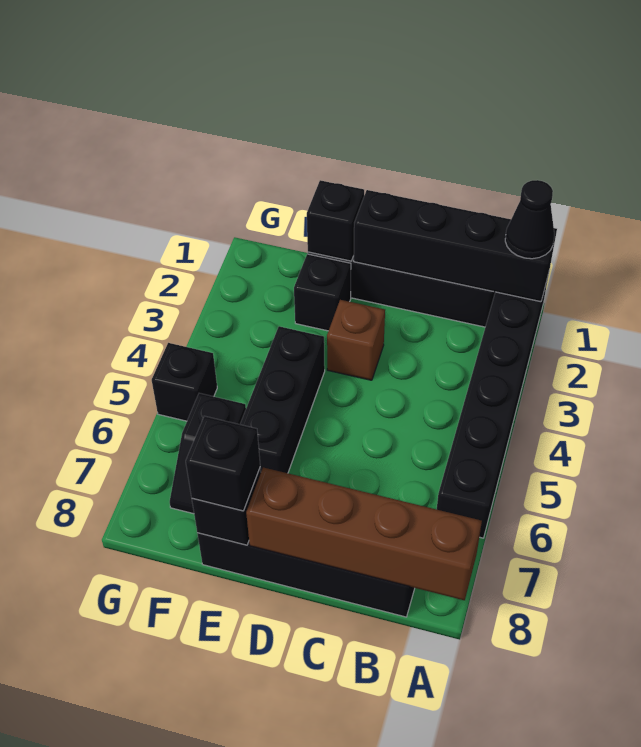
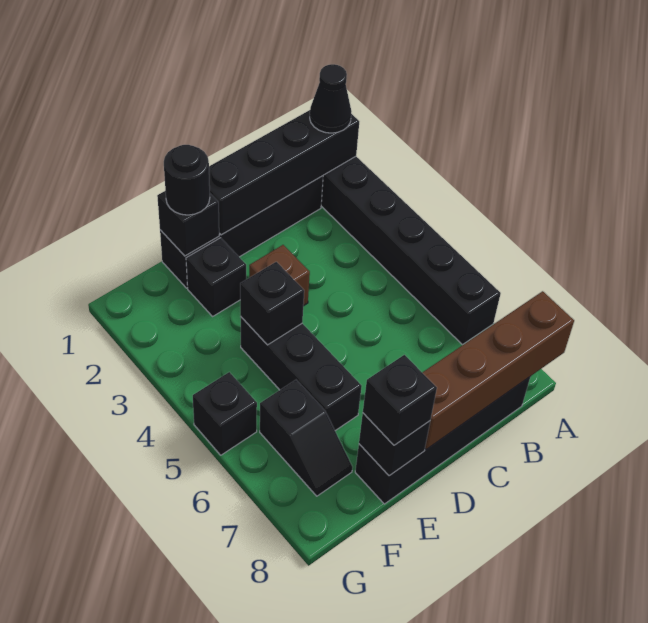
none -> black round brick E1 level 3
none -> black brick E4 level 2

